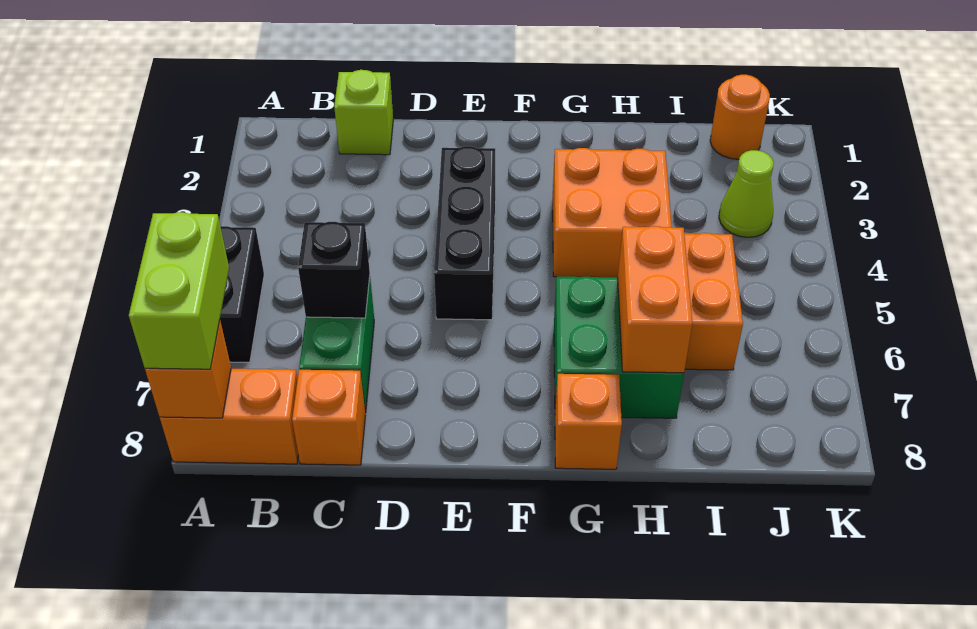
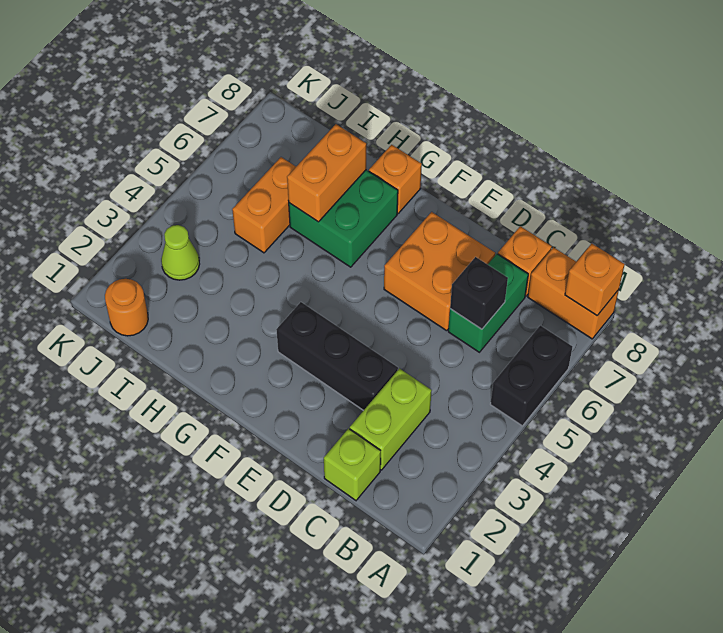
lime brick A7:A8 level 3 -> lime brick C2:C3 level 1
black brick E3:E5 level 1 -> black brick D3:F3 level 1
orange brick G3:H4 level 1 -> orange brick D6:E7 level 1

